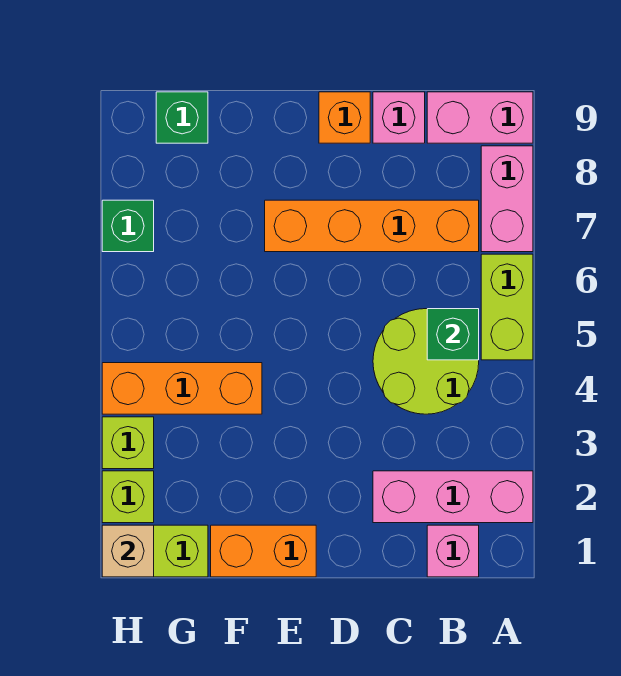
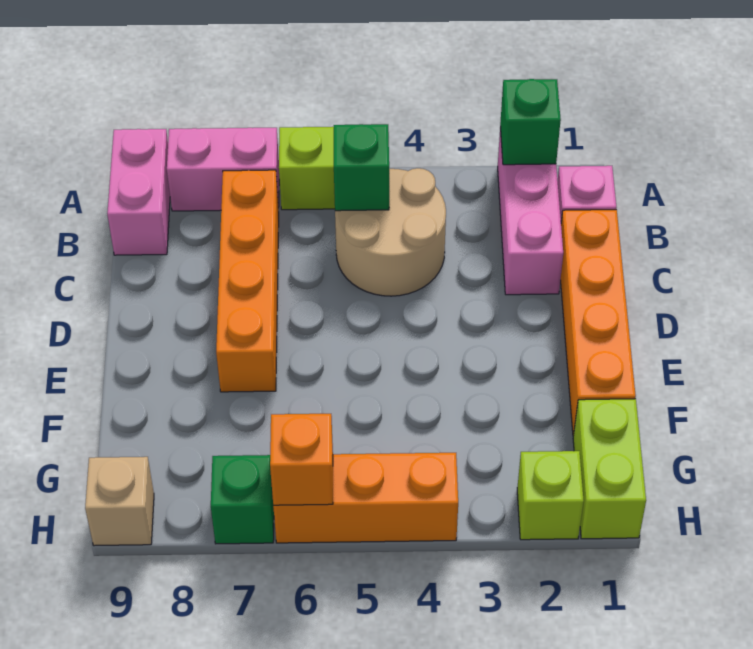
lime round brick B4:C5 level 1 -> tan round brick B4:C5 level 1
pink brick C9 level 1 -> none
orange brick D9 level 1 -> orange brick H6 level 2
orange brick E1:F1 level 1 -> orange brick C1:F1 level 1
orange brick F4:H4 level 1 -> orange brick H4:H6 level 1
green brick G9 level 1 -> green brick A2 level 2
tan brick H1 level 2 -> tan brick H9 level 1
lime brick H3 level 1 -> none

